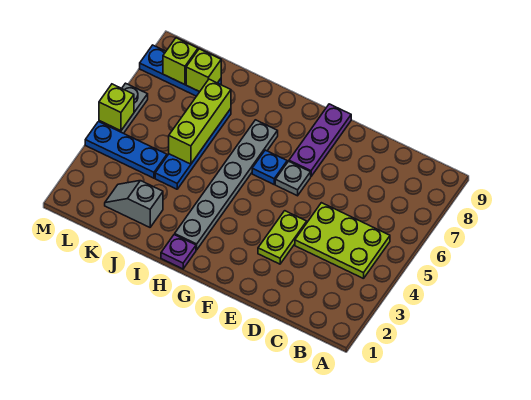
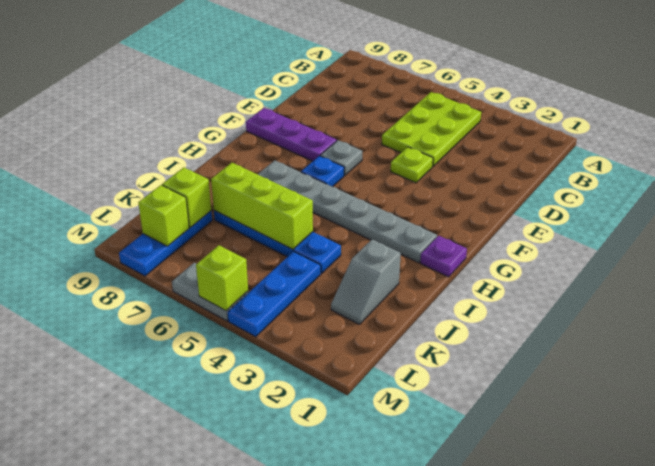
lime plate E3:E4 level 1 -> lime plate E4 level 1

